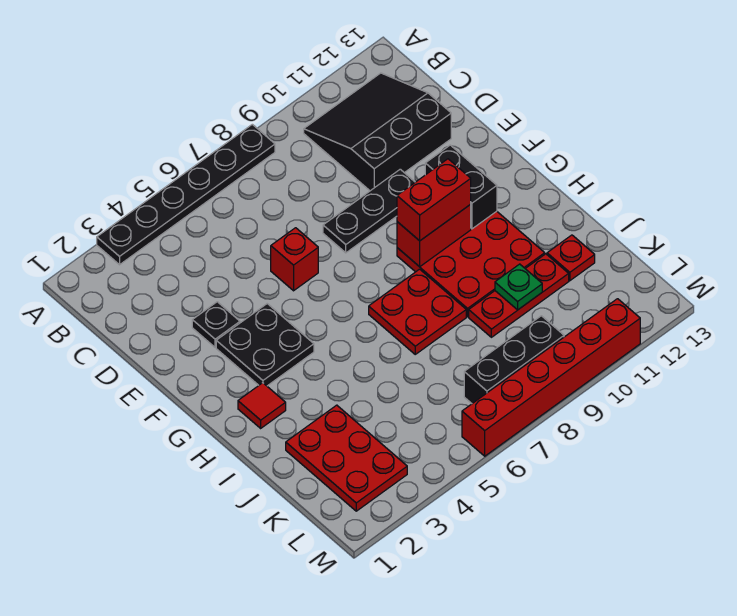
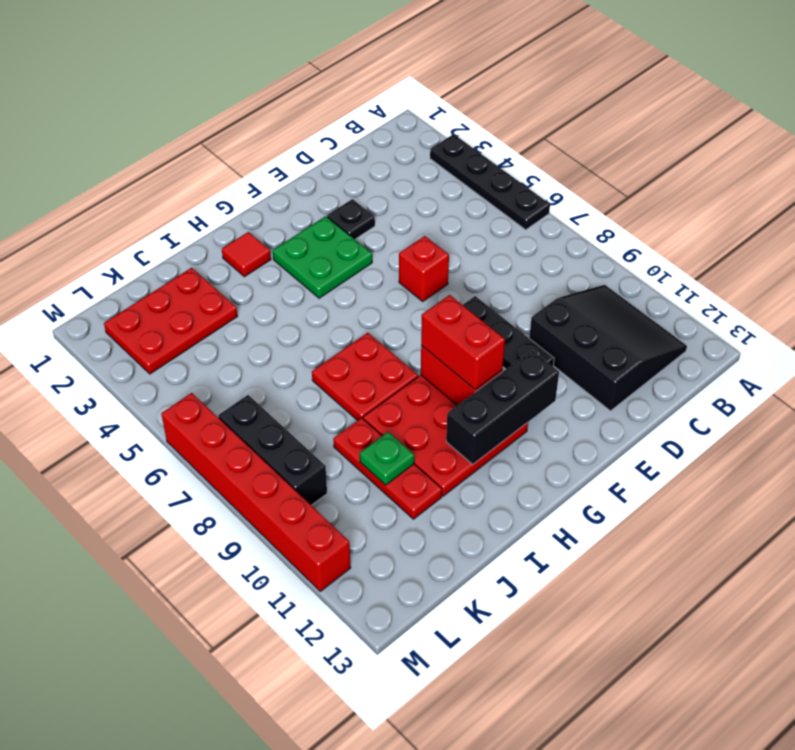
black plate A3:A8 level 1 -> black plate A3:A6 level 1
black plate F3:G4 level 1 -> green plate F3:G4 level 1
black brick F11:G11 level 2 -> black brick F11:H11 level 2
red plate J12 level 1 -> none

